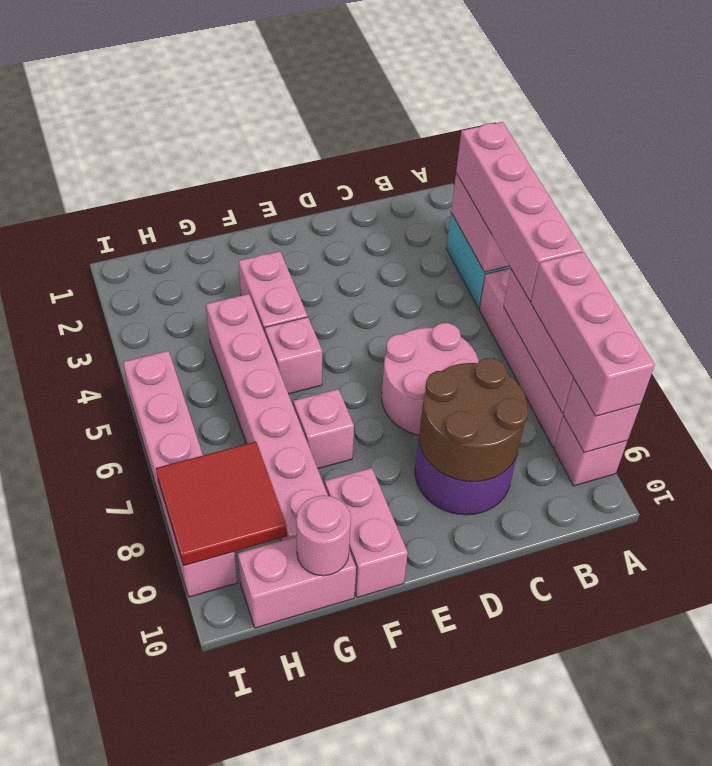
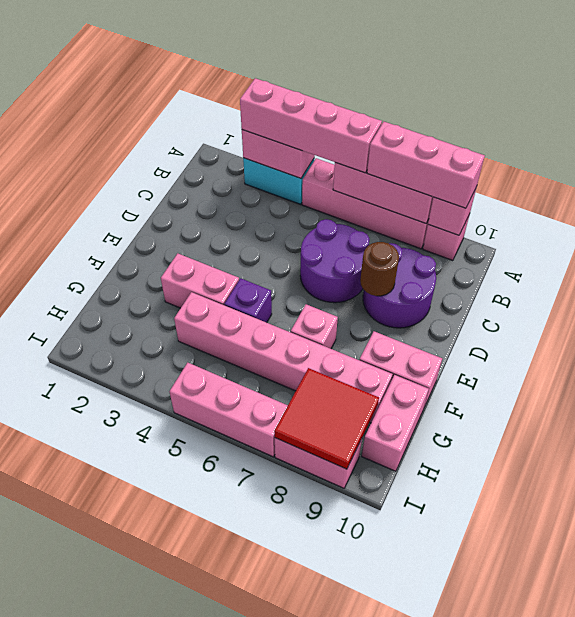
pink round brick C6:D7 level 1 -> purple round brick C6:D7 level 1
brown round brick C8:D9 level 2 -> brown round brick D8 level 2
pink brick F5 level 1 -> purple brick F5 level 1
pink round brick G10 level 2 -> none

